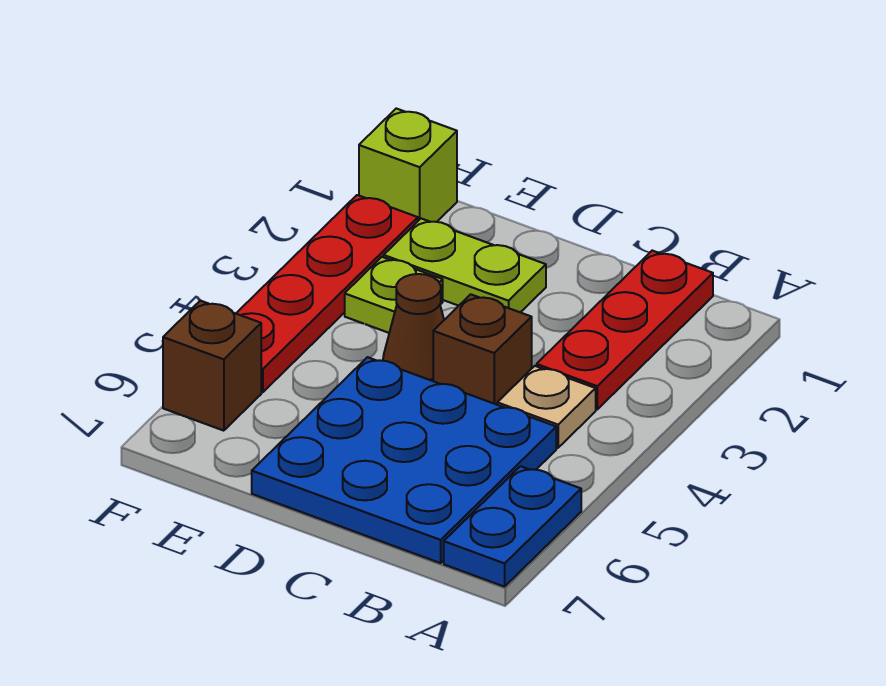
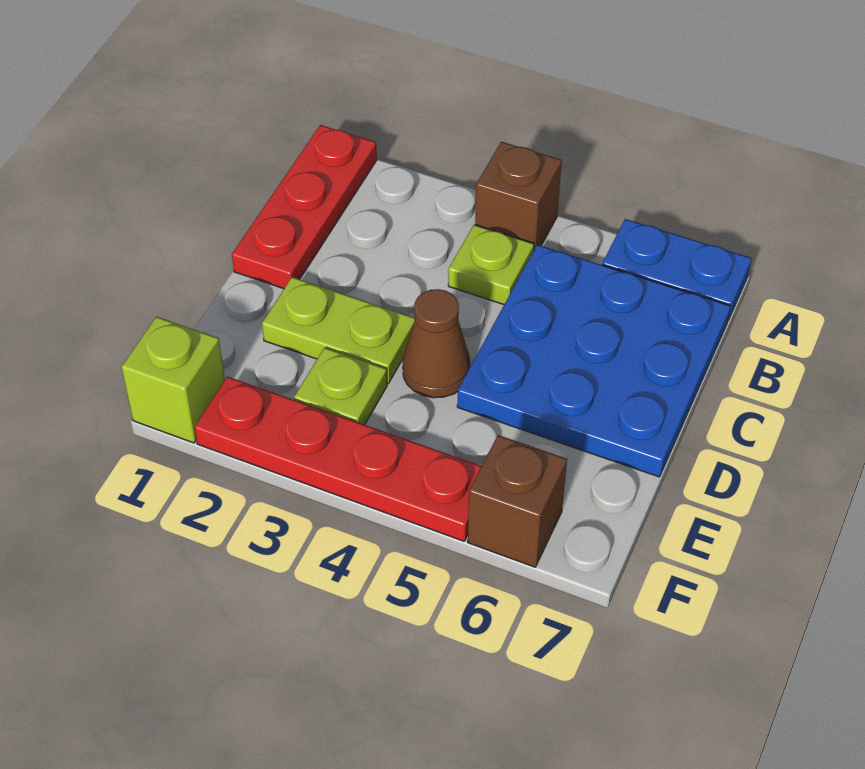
red plate B1:B3 level 1 -> red plate A1:C1 level 1
tan plate B4 level 1 -> lime plate B4 level 1
brown brick C4 level 1 -> brown brick A4 level 1
lime plate D2:E2 level 1 -> lime plate D2:D3 level 1

